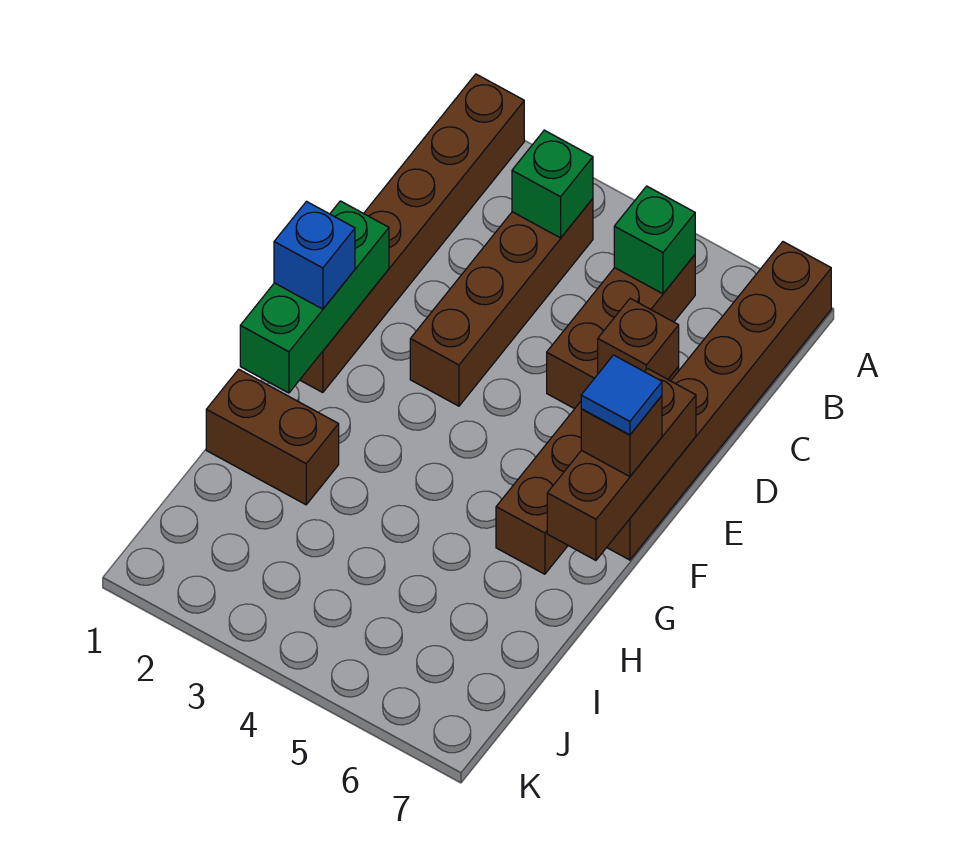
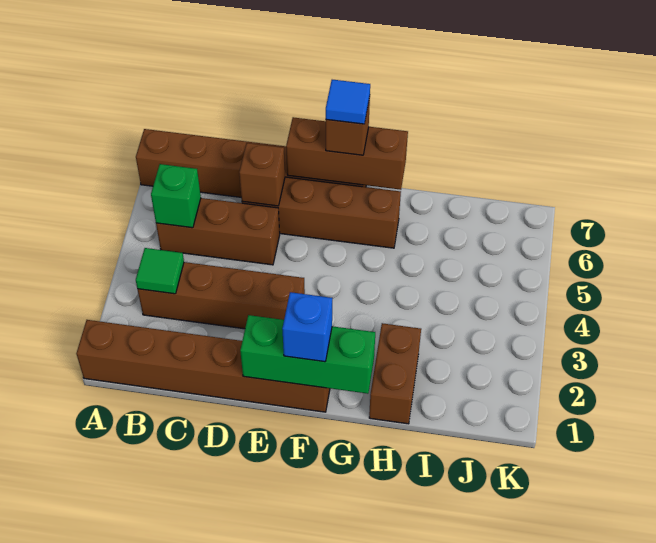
green brick B3 level 2 -> green tile B3 level 2

